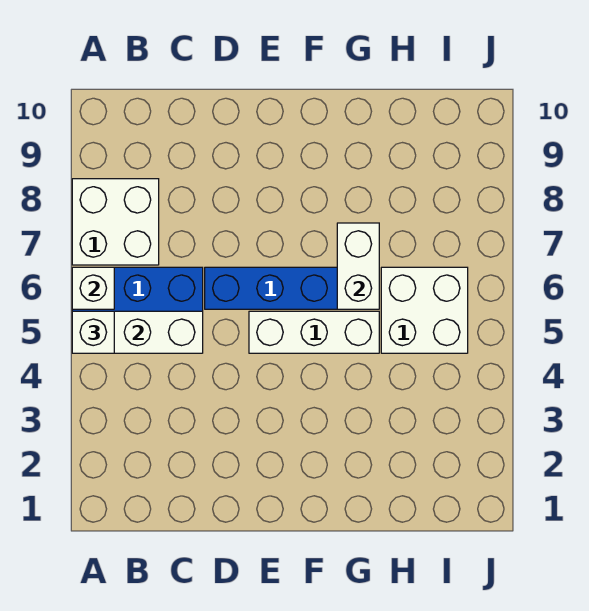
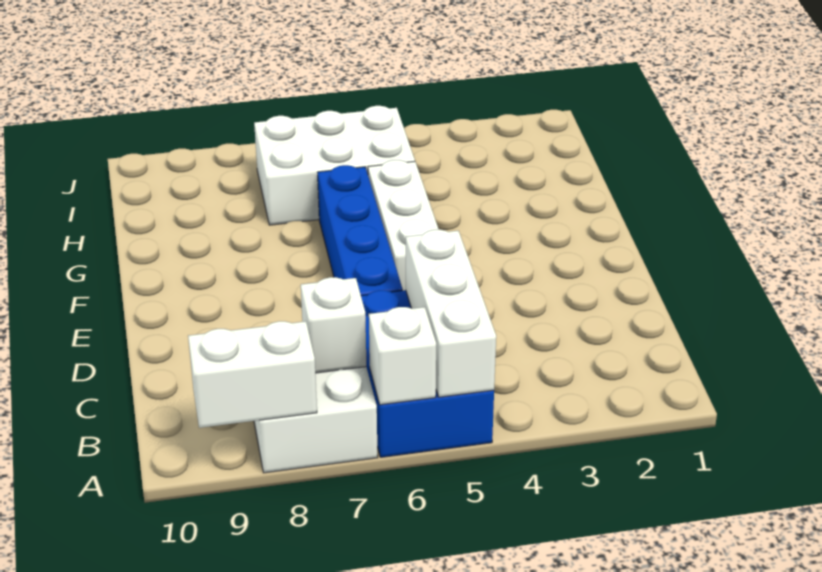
white brick A5 level 3 -> white brick B7 level 2
white brick G6:G7 level 2 -> white brick A8:A9 level 2
white brick H5:I6 level 1 -> white brick H5:I7 level 1

